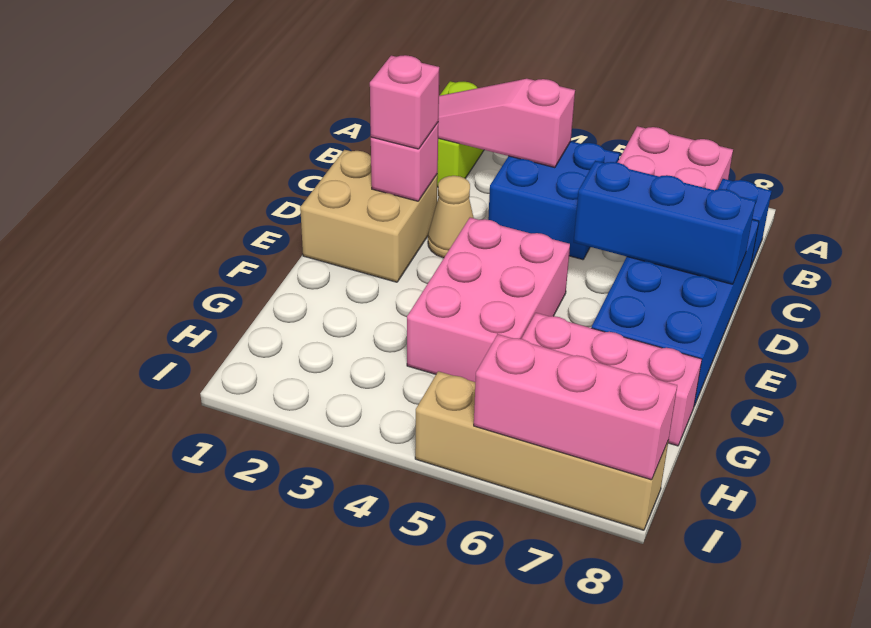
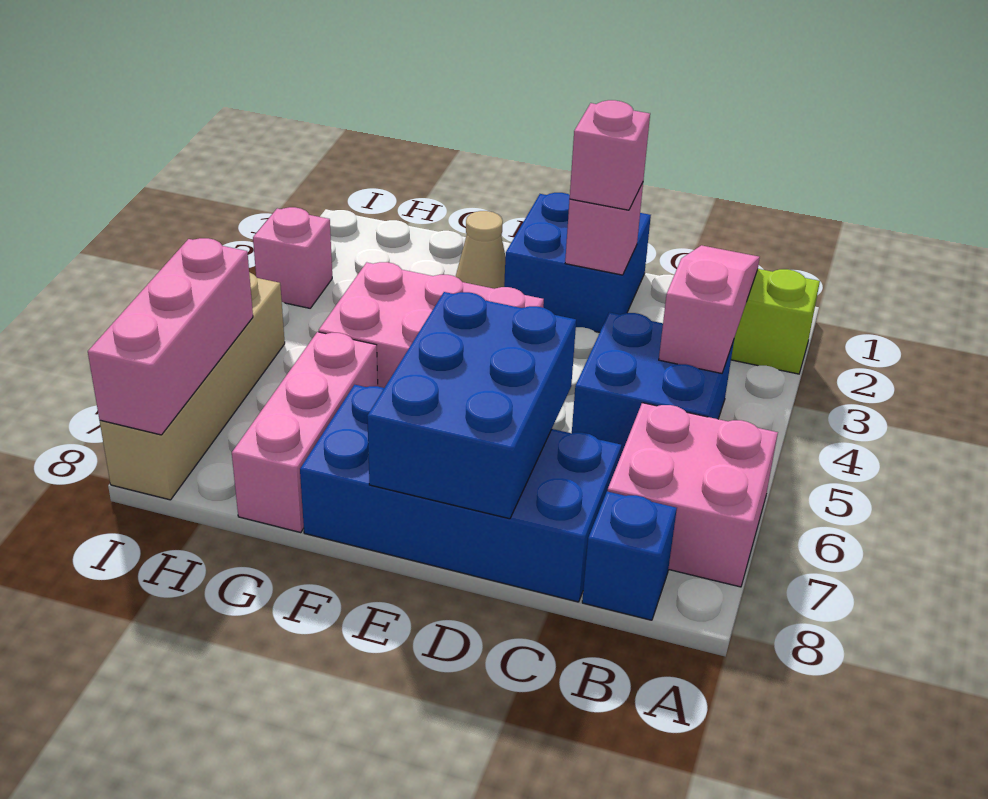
tan brick D1:E2 level 1 -> blue brick D1:E2 level 1
tan cone D3 level 1 -> tan cone F2 level 1
blue brick D6:D8 level 2 -> blue brick D6:E8 level 2
none -> pink brick I3 level 1

